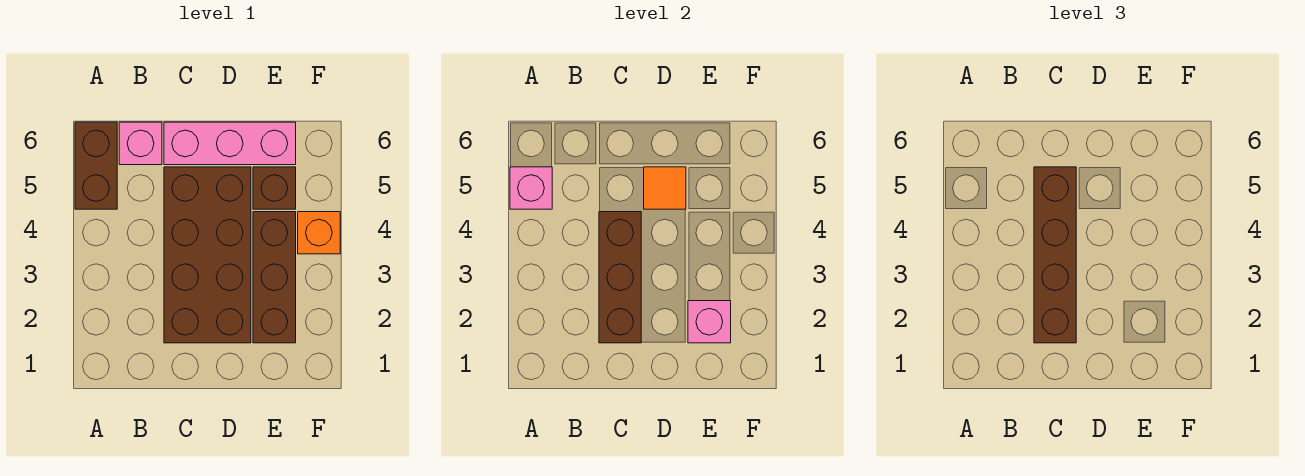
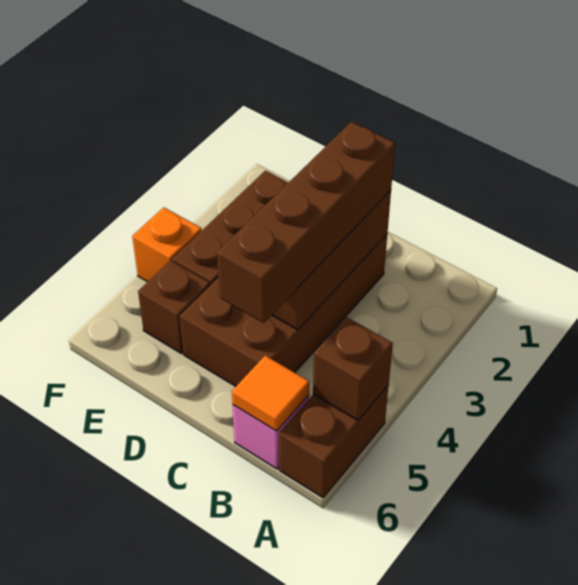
pink brick A5 level 2 -> brown brick A5 level 2
pink brick C6:E6 level 1 -> none
orange tile D5 level 2 -> orange tile B6 level 2
pink brick E2 level 2 -> none

